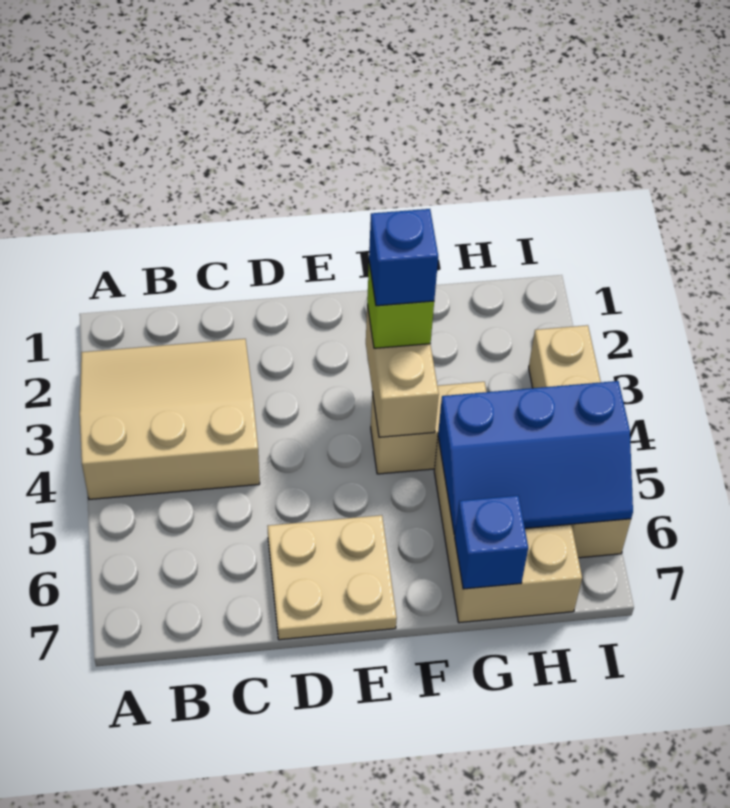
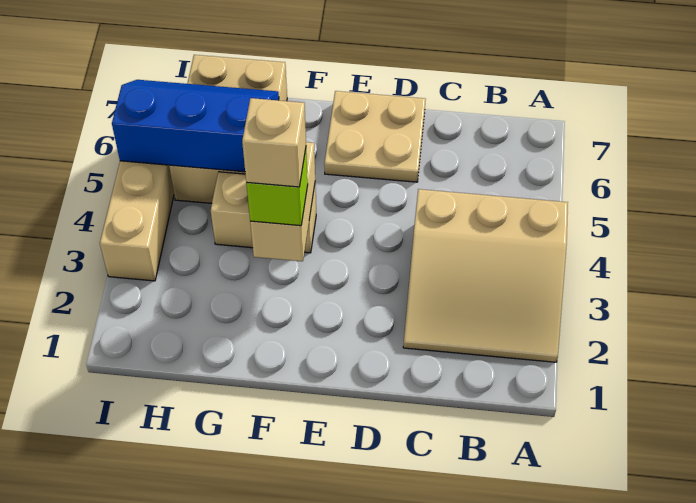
blue brick F3 level 4 -> tan brick F3 level 4
blue brick G7 level 2 -> none

